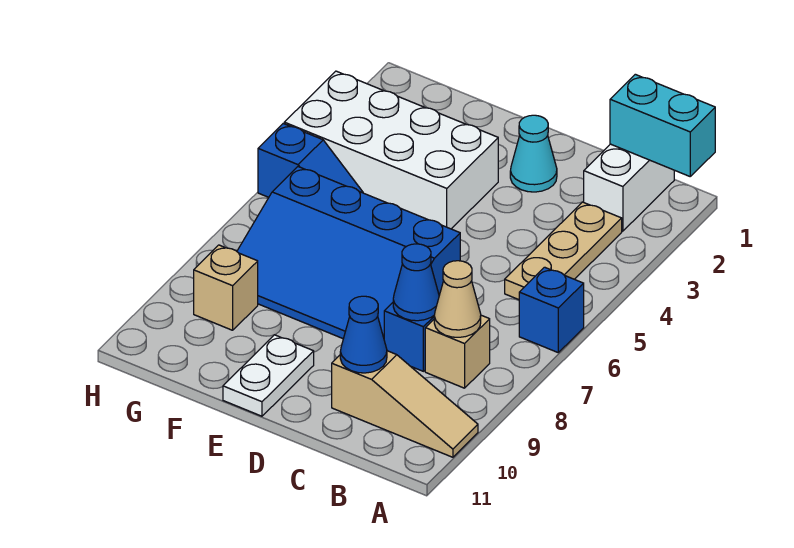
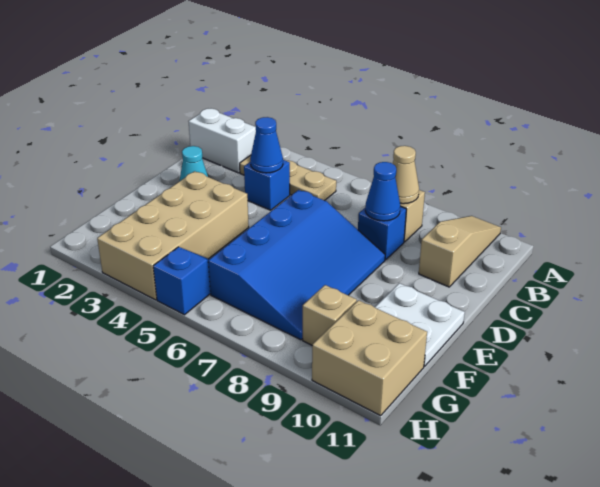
cyan brick A1:B1 level 2 -> none
blue brick A6 level 1 -> blue brick C4 level 1
blue cone C10 level 2 -> blue cone C4 level 2
white brick E3:H4 level 1 -> tan brick E3:H4 level 1
white plate E10:E11 level 1 -> white plate E10:F11 level 1
none -> tan brick G10:H11 level 1

